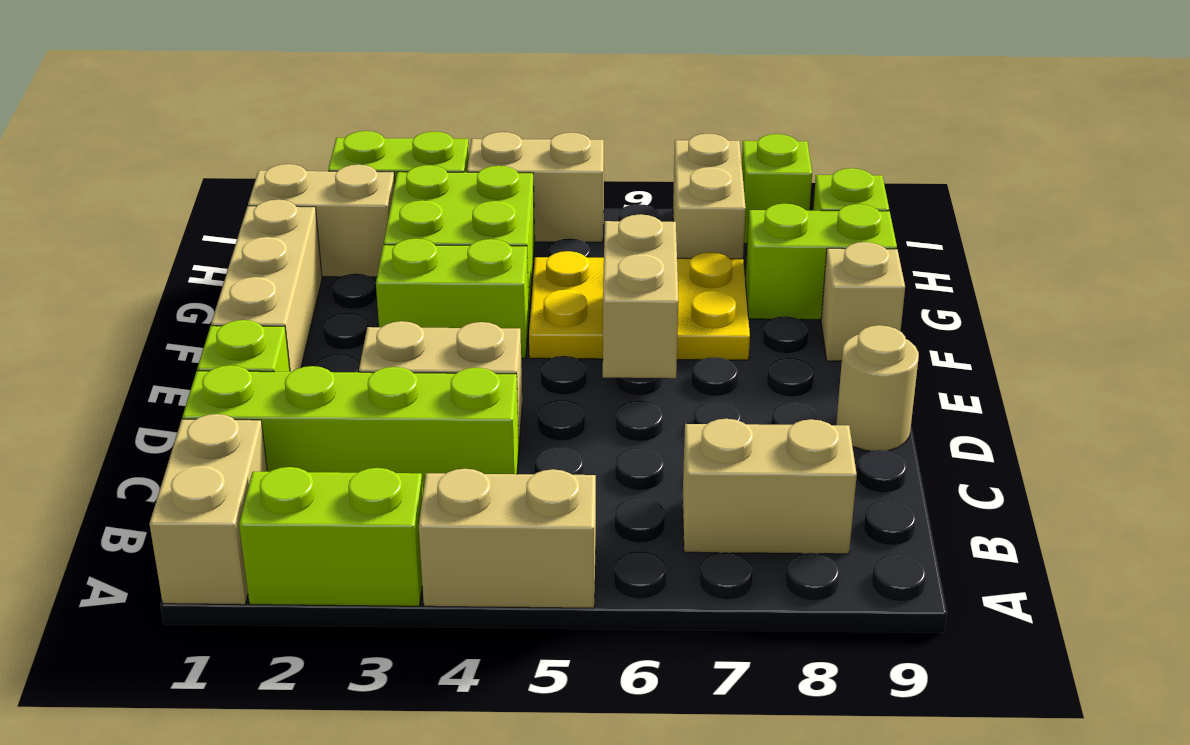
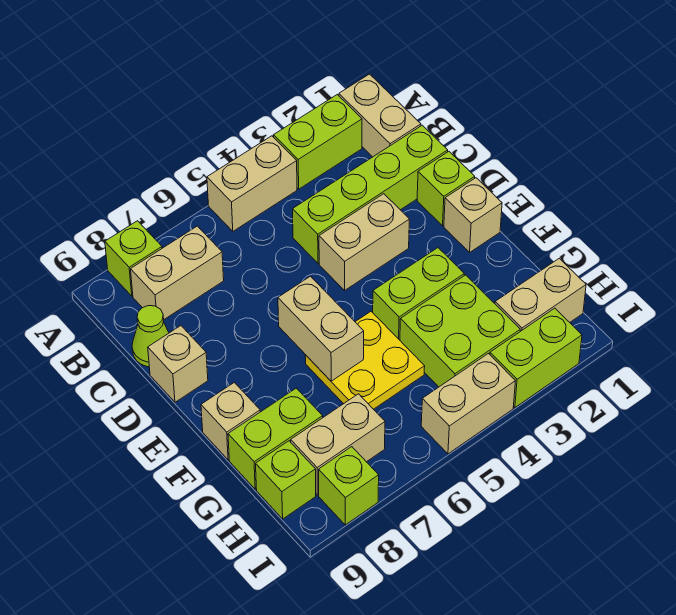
none -> lime brick A8 level 1
none -> lime cone C9 level 1
tan round brick D9 level 1 -> tan brick D9 level 1
tan brick E1:G1 level 1 -> tan brick E1 level 1
yellow plate F5:G7 level 1 -> yellow plate F5:G6 level 1
tan brick H7:I7 level 1 -> tan brick H7:H8 level 1

